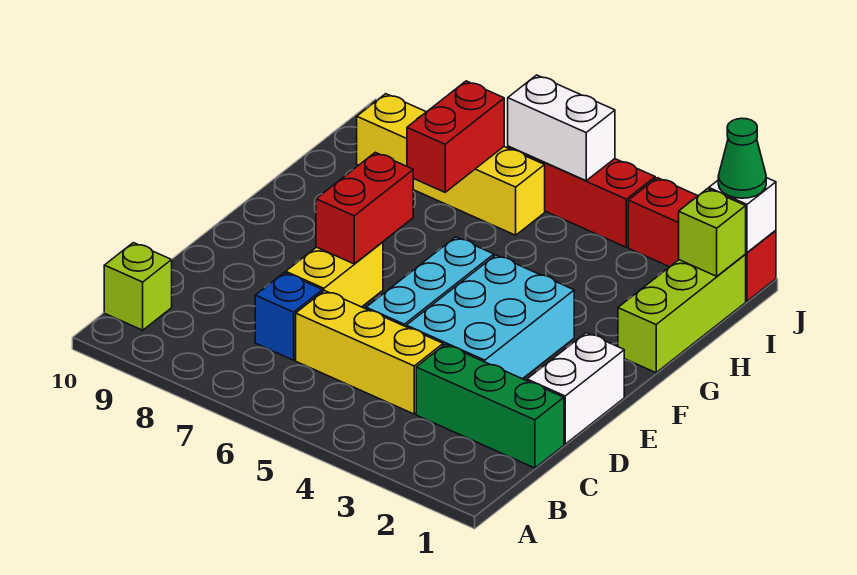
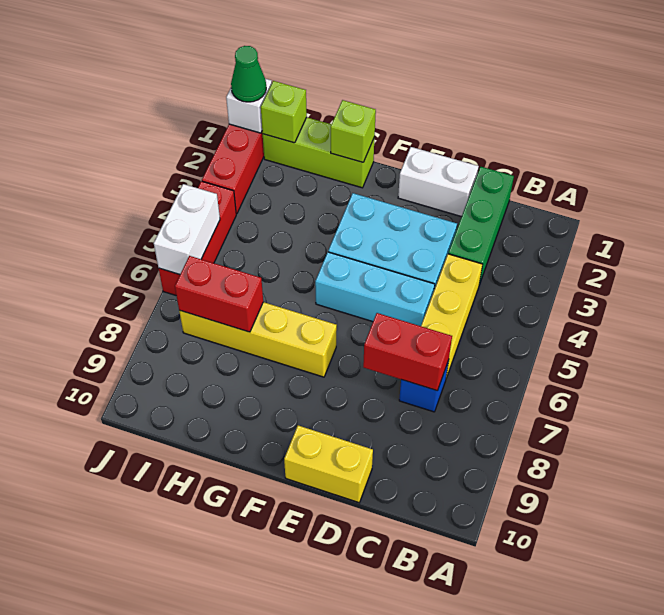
lime brick B10 level 1 -> lime brick G1 level 2
yellow brick D7:E7 level 1 -> yellow brick D10:E10 level 1
red brick E7:F7 level 2 -> red brick C7:D7 level 2
yellow brick I6:I9 level 1 -> yellow brick F7:I7 level 1

